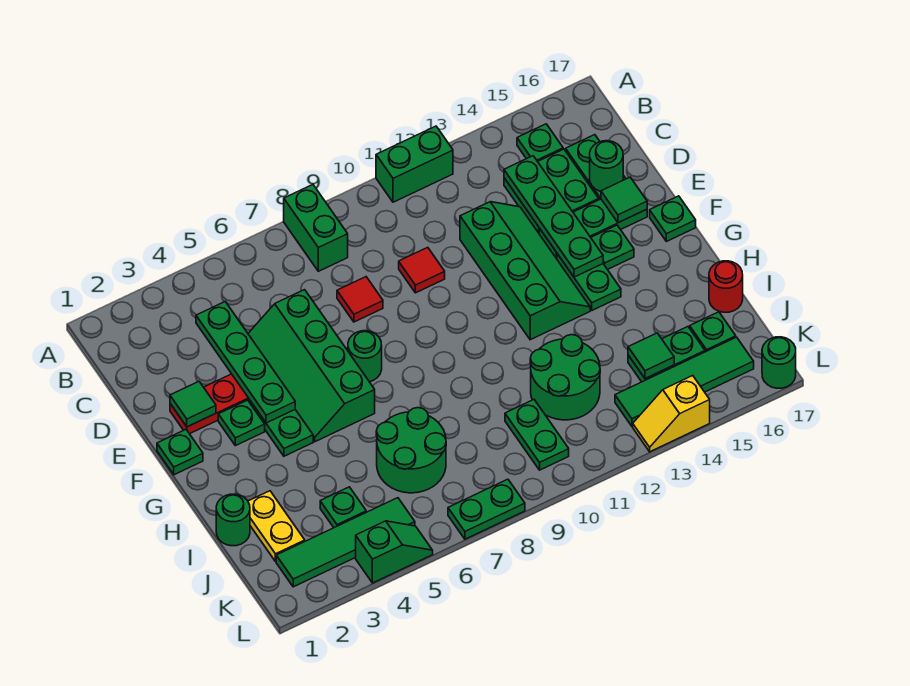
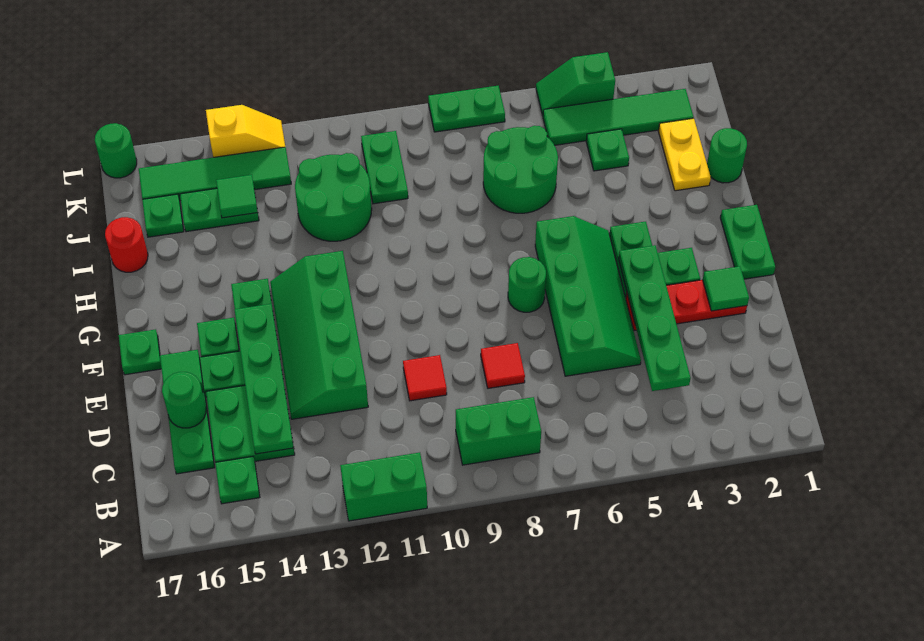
green brick A8:B8 level 1 -> green brick B8:B9 level 1
green plate F1 level 1 -> green plate F1:G1 level 1

